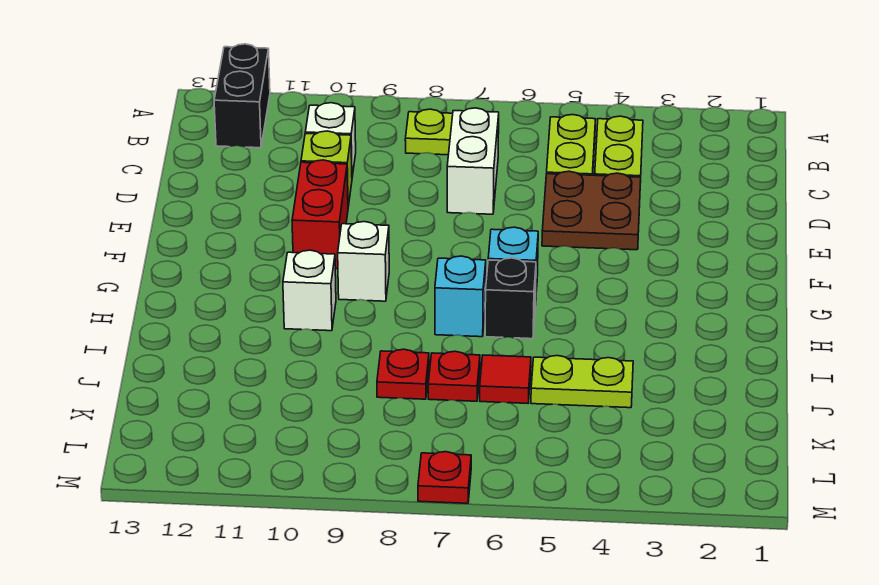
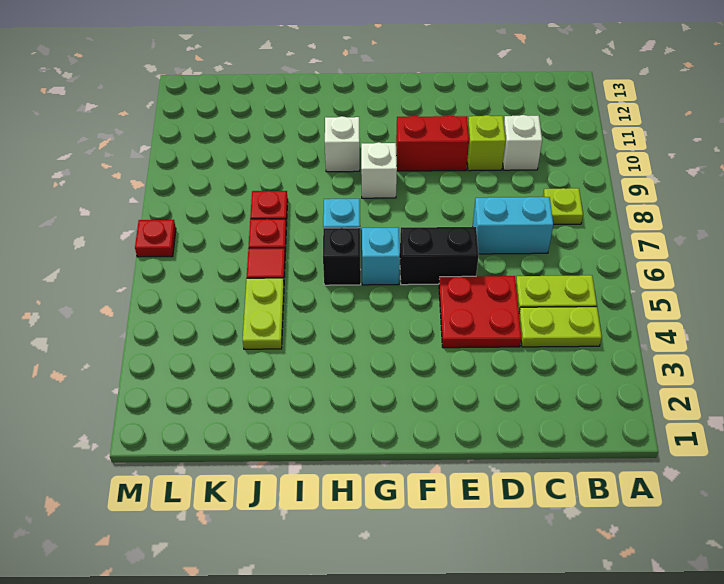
black brick A12:B12 level 1 -> black brick E6:F6 level 1
white brick C7:D7 level 1 -> cyan brick C7:D7 level 1
brown plate D4:E5 level 1 -> red plate D4:E5 level 1

